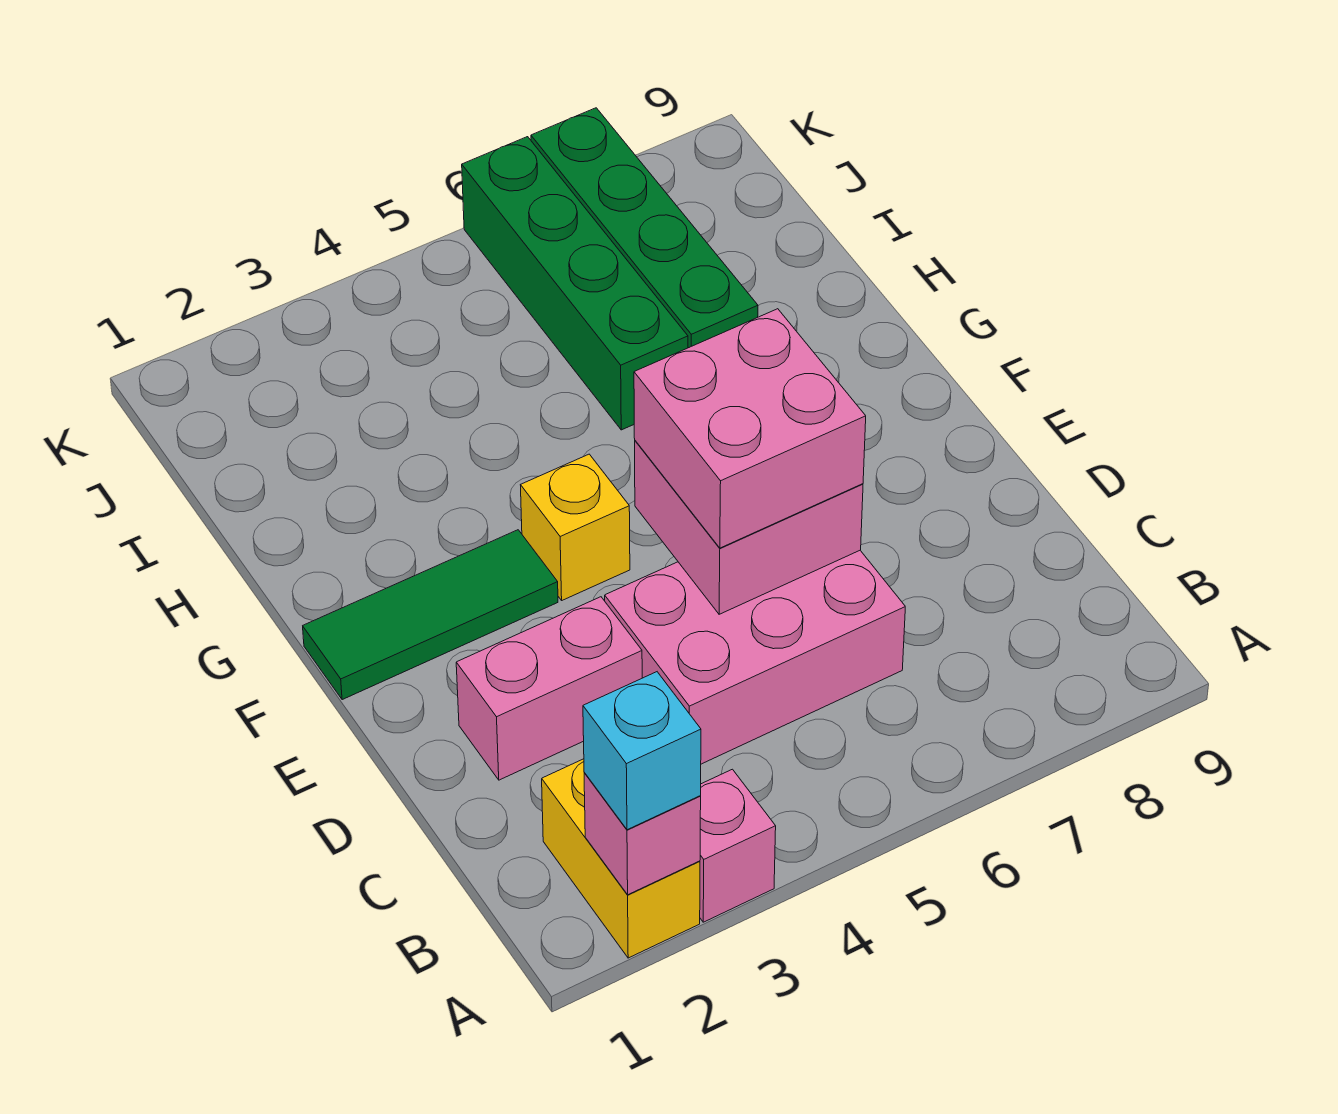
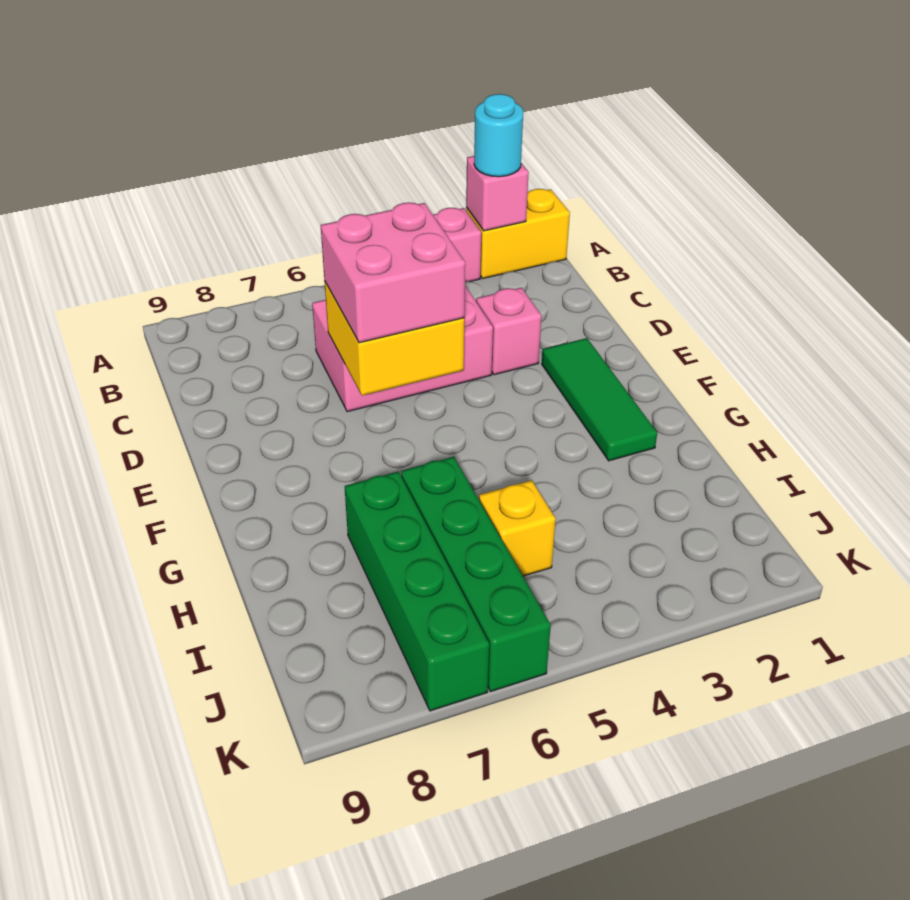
yellow brick A2:B2 level 1 -> yellow brick A1:A2 level 1
cyan brick A2 level 3 -> cyan round brick A2 level 3
pink brick D2:D3 level 1 -> pink brick D3 level 1
pink brick D5:E6 level 2 -> yellow brick D5:E6 level 2
green tile F1:F3 level 1 -> green tile E2:G2 level 1
yellow brick F4 level 1 -> yellow brick I5 level 1

